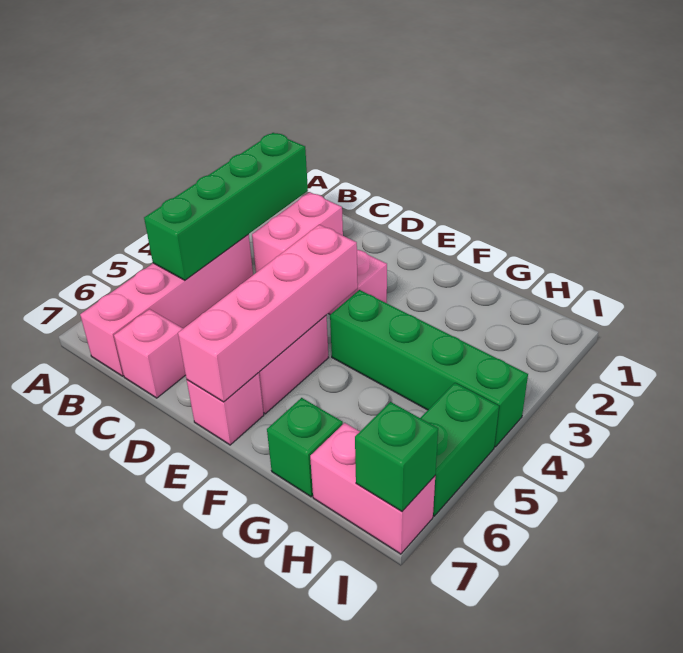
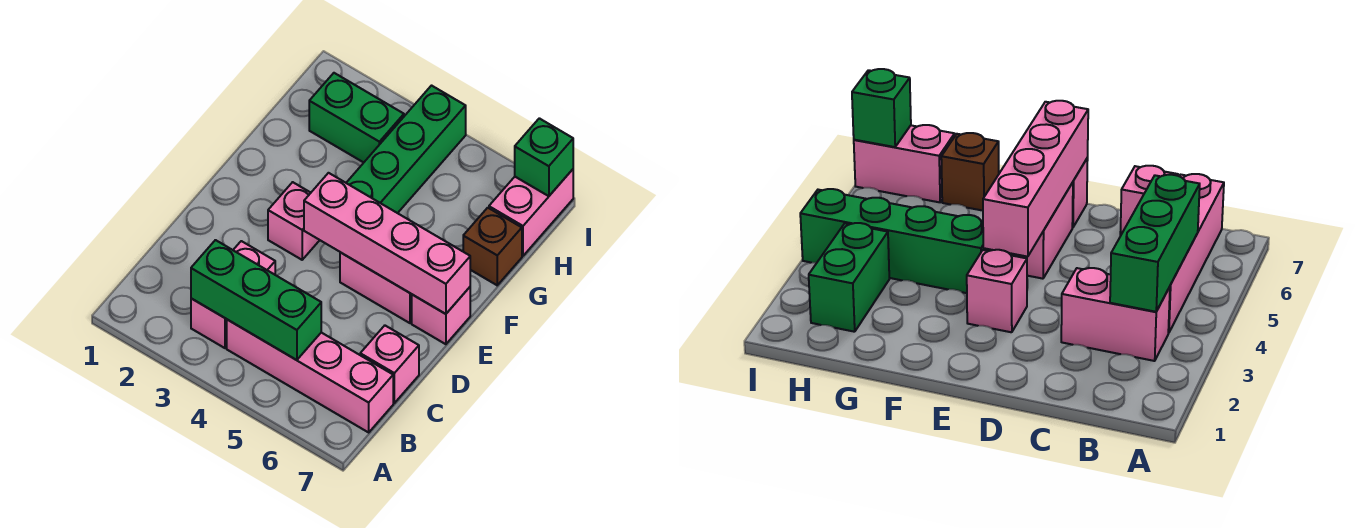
green brick B2:B5 level 2 -> green brick B3:B5 level 2
pink brick C2:C3 level 1 -> pink brick B3:C3 level 1
green brick G7 level 1 -> brown brick G7 level 1
green brick I5:I6 level 1 -> green brick H2:H3 level 1

